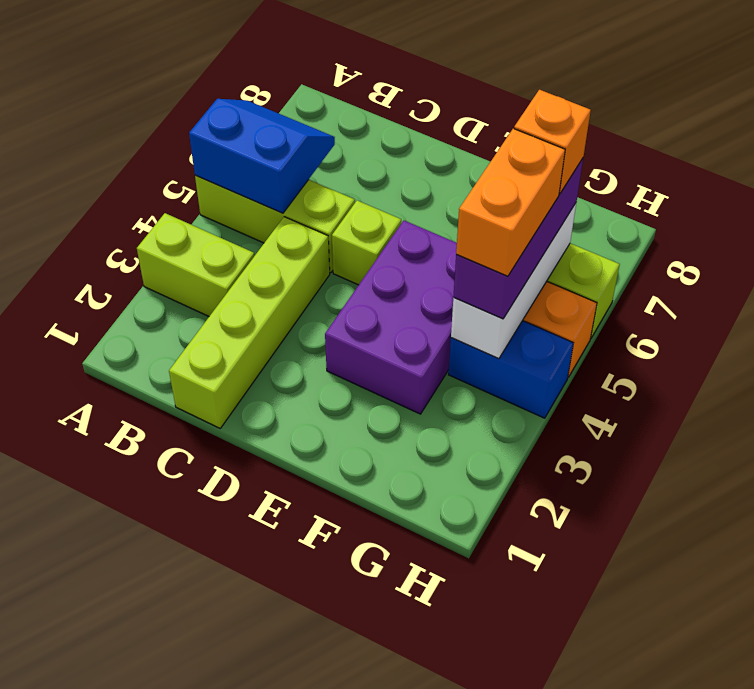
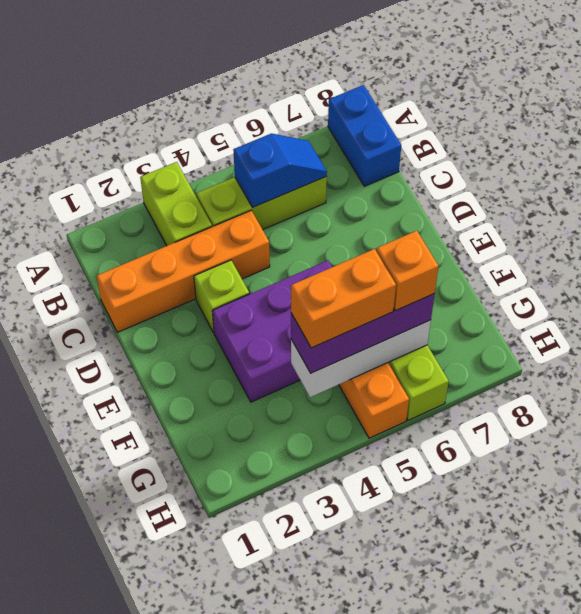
lime brick A5:C5 level 1 -> lime brick B4:B6 level 1
blue slope A5:B6 level 2 top 5 -> blue slope B5:B6 level 2 top 5
lime brick C1:C4 level 1 -> orange brick C1:C4 level 1
lime brick D5 level 1 -> lime brick D3 level 1
blue brick G4:H4 level 1 -> blue brick A8:B8 level 1

